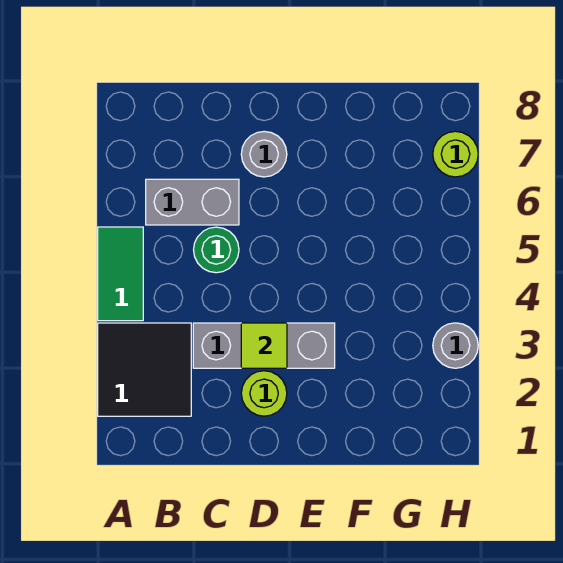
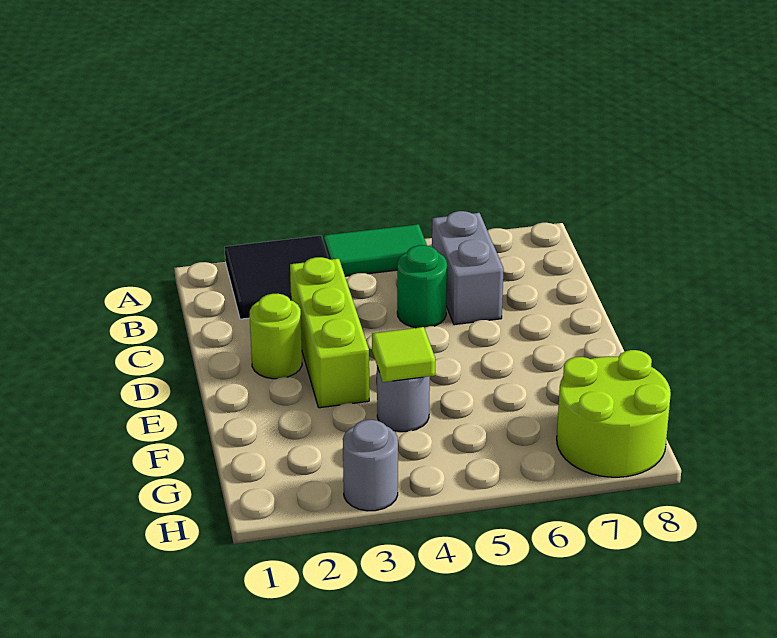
grey brick C3:E3 level 1 -> lime brick C3:E3 level 1
lime tile D3 level 2 -> lime tile F4 level 2
grey round brick D7 level 1 -> grey round brick F4 level 1
lime round brick H7 level 1 -> lime round brick G7:H8 level 1

